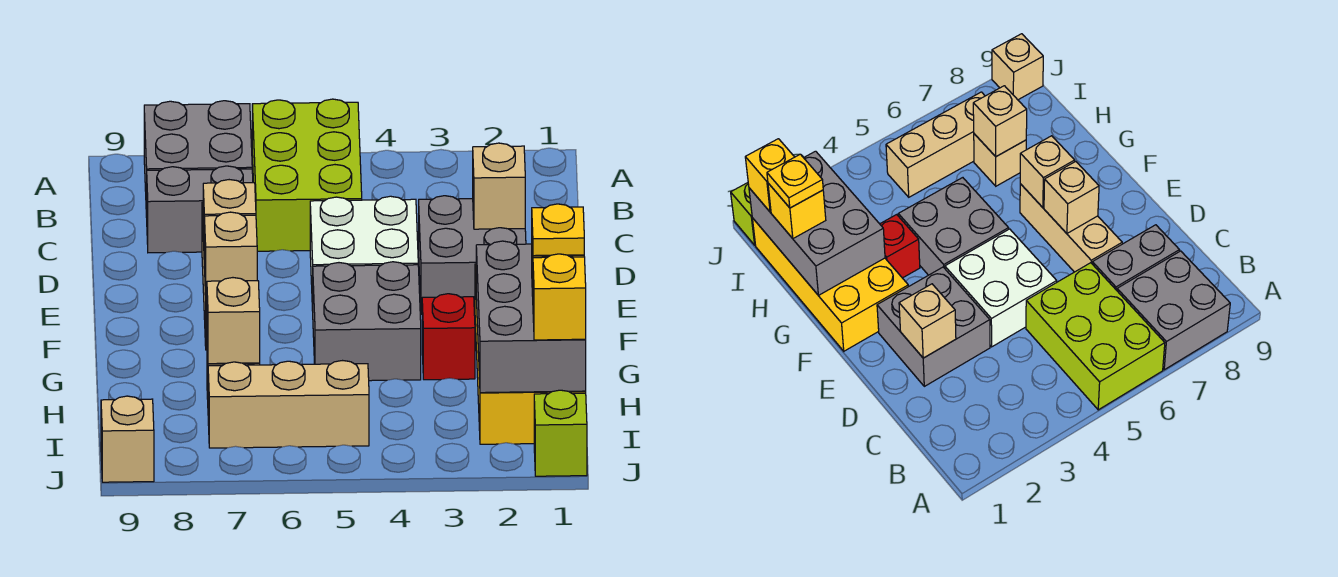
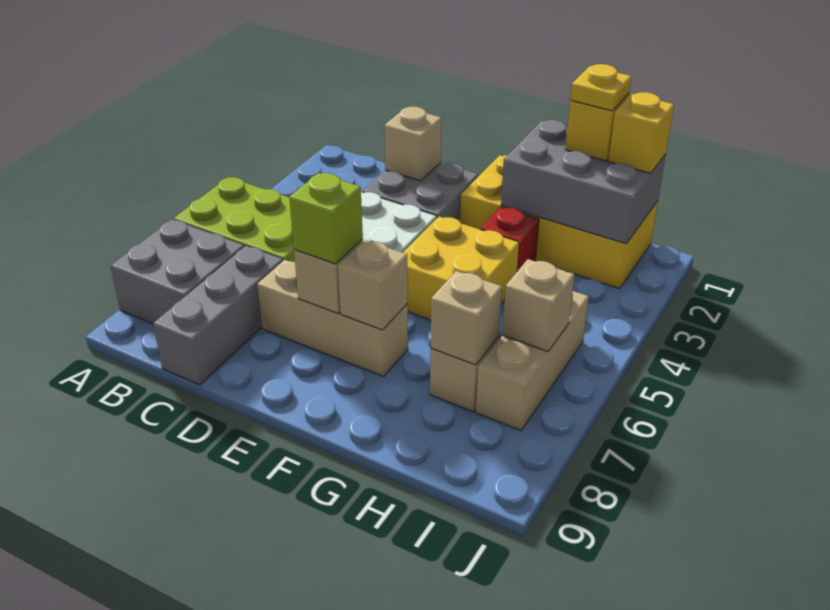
grey brick C7:C8 level 1 -> grey brick C7:C9 level 1
grey brick F4:G5 level 1 -> yellow brick F4:G5 level 1
lime brick J1 level 1 -> lime brick E7 level 3
tan brick J9 level 1 -> tan brick I6 level 2

